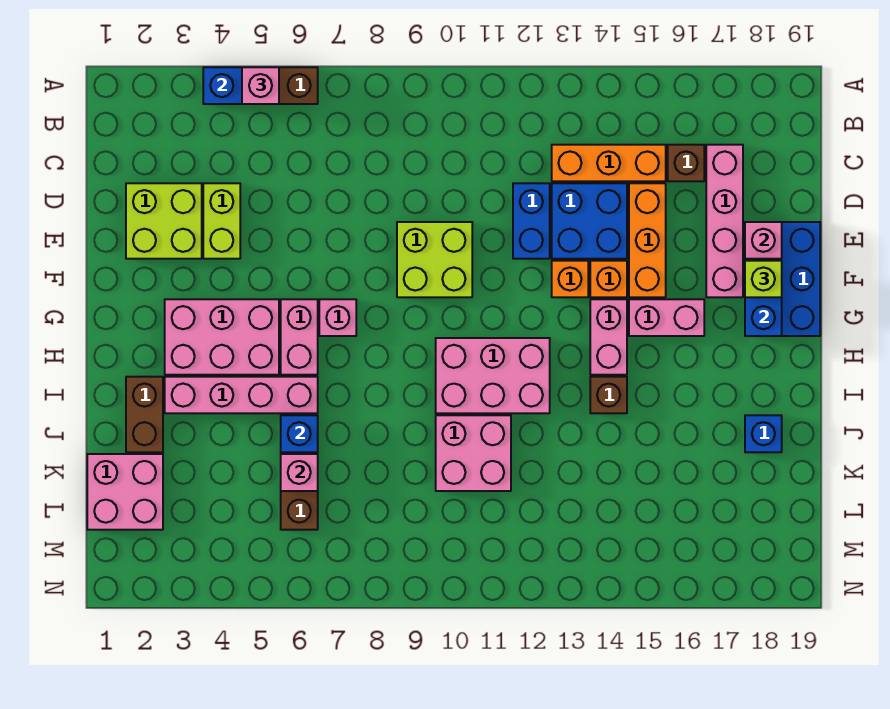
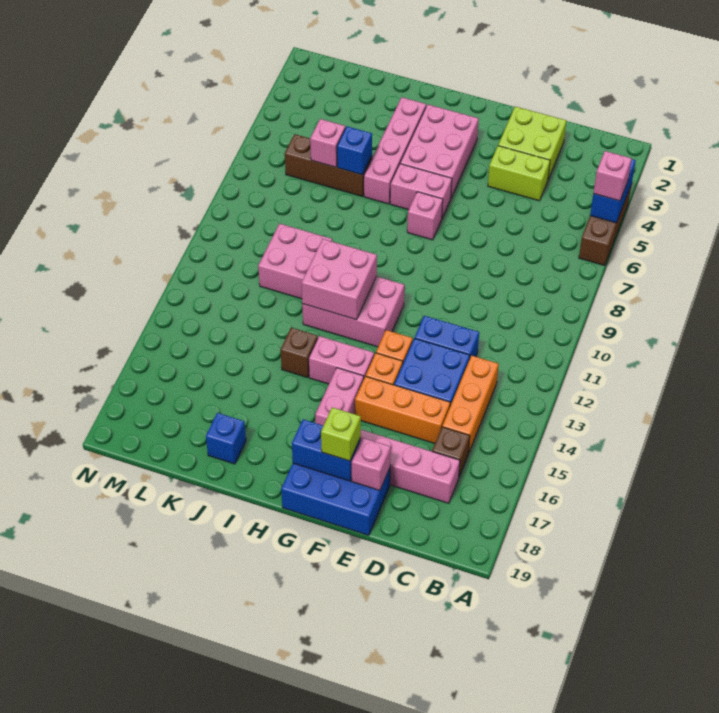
lime brick E9:F10 level 1 -> none
pink brick H10:I12 level 1 -> pink brick G11:I12 level 1
brown brick I2:J2 level 1 -> none
pink brick K1:L2 level 1 -> pink brick H11:I12 level 2

